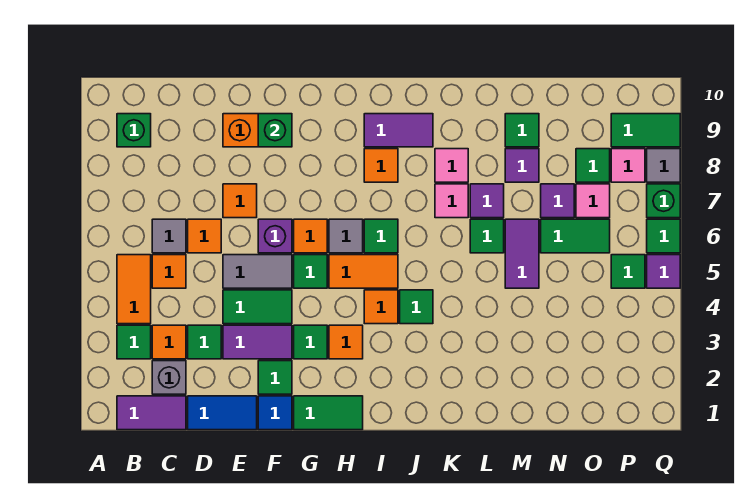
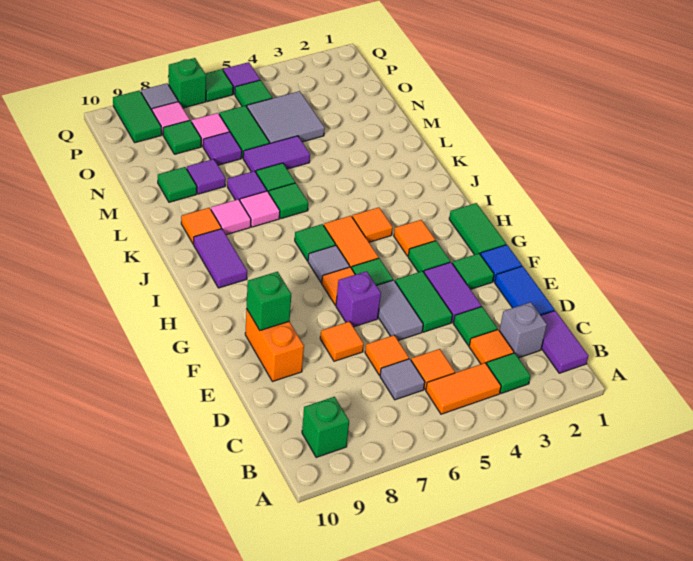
orange tile I8 level 1 -> orange tile K9 level 1
green tile J4 level 1 -> green tile K6 level 1
none -> grey tile N4:O5 level 1

